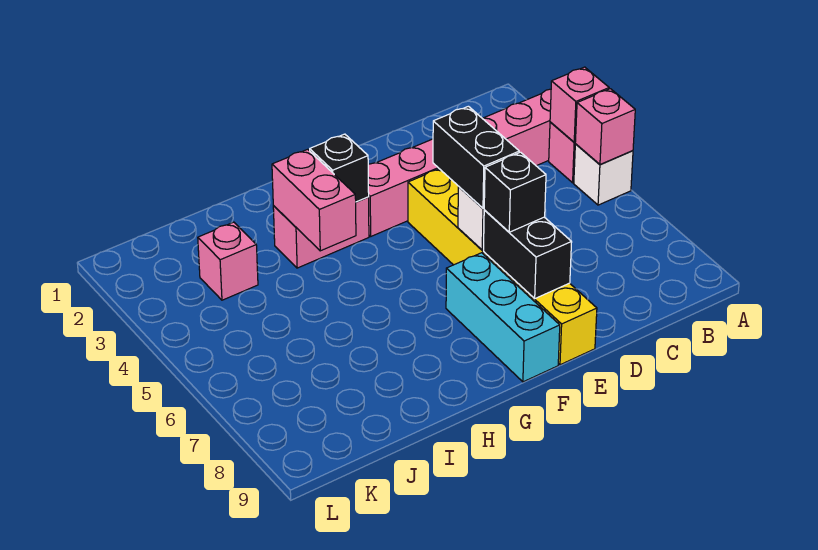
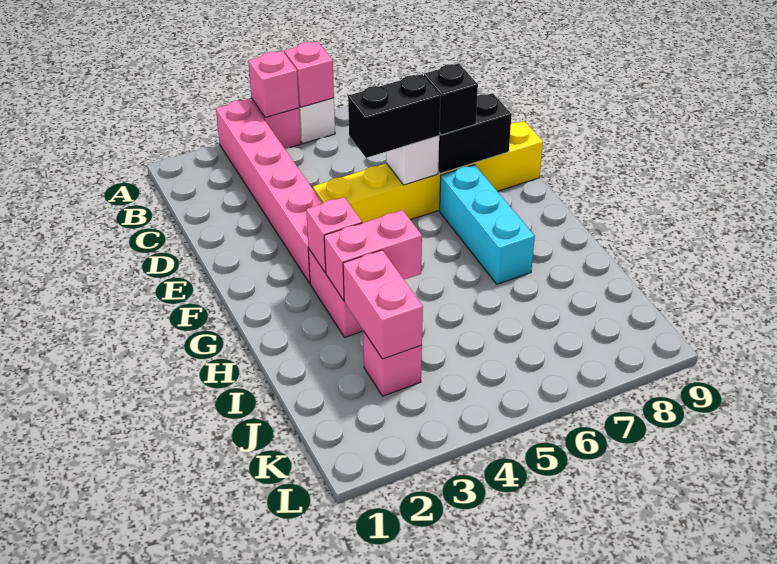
cyan brick F7:F9 level 1 -> cyan brick F7:H7 level 1
black brick G3 level 2 -> pink brick G3 level 2
none -> pink brick I3:J3 level 2

